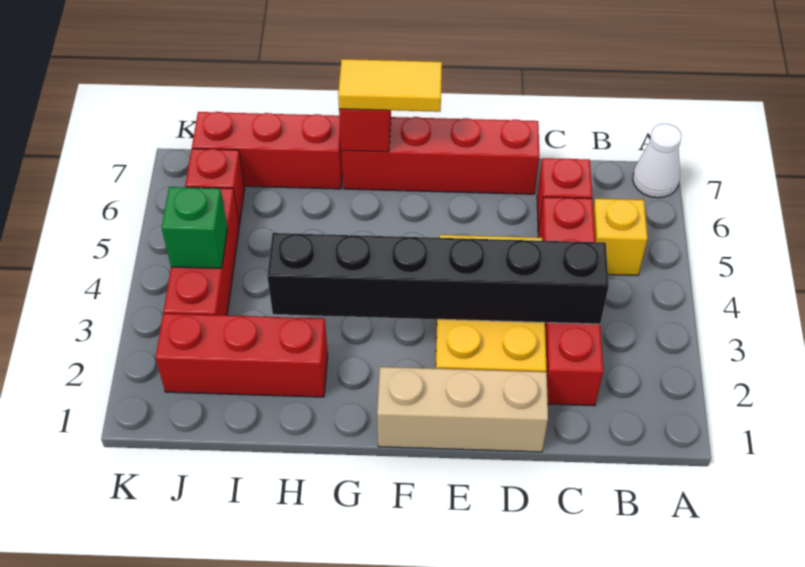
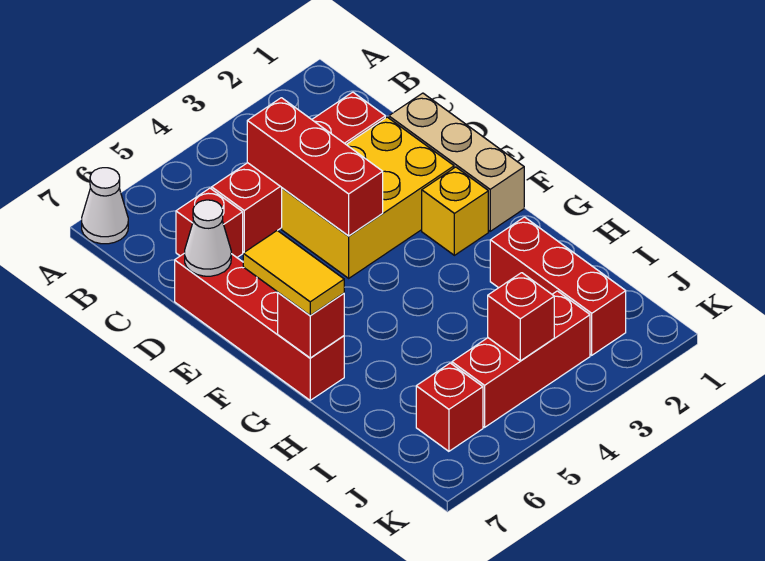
yellow brick B5 level 1 -> yellow brick F2 level 1
black brick C3:H3 level 2 -> none
none -> white cone D7 level 2
red brick H7:J7 level 1 -> red brick C4:E4 level 2
green brick J4 level 2 -> red brick J4 level 2

